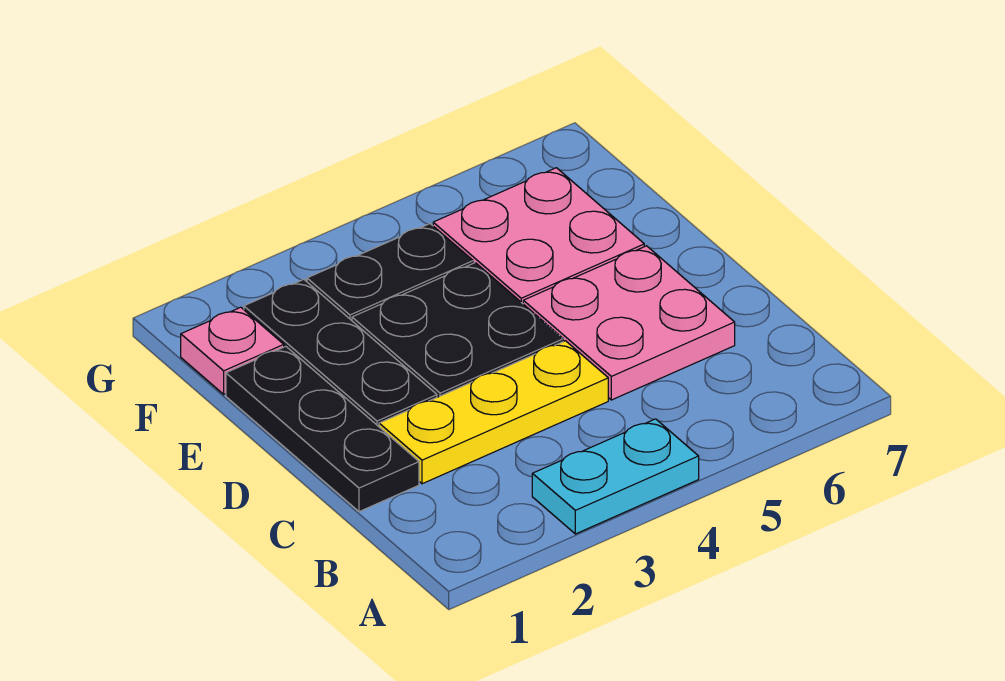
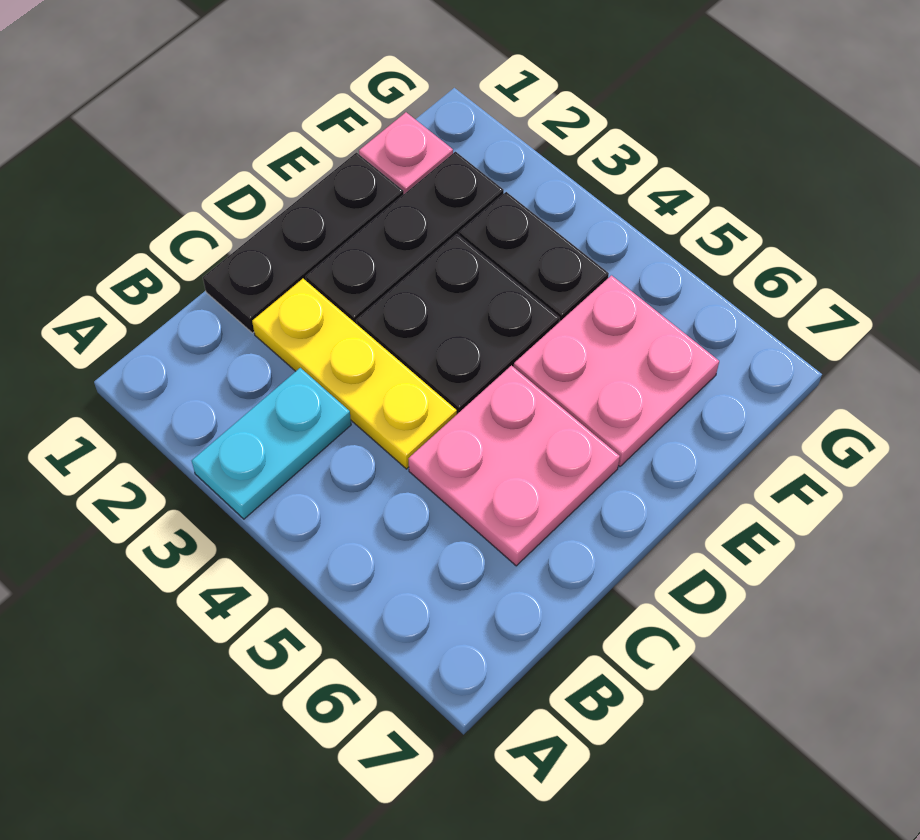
cyan plate A3:A4 level 1 -> cyan plate A3:B3 level 1

